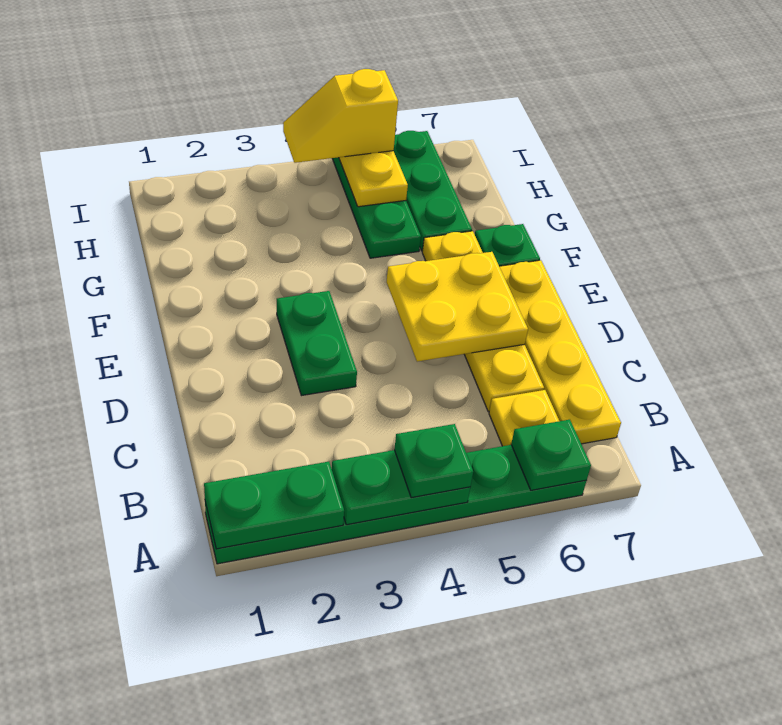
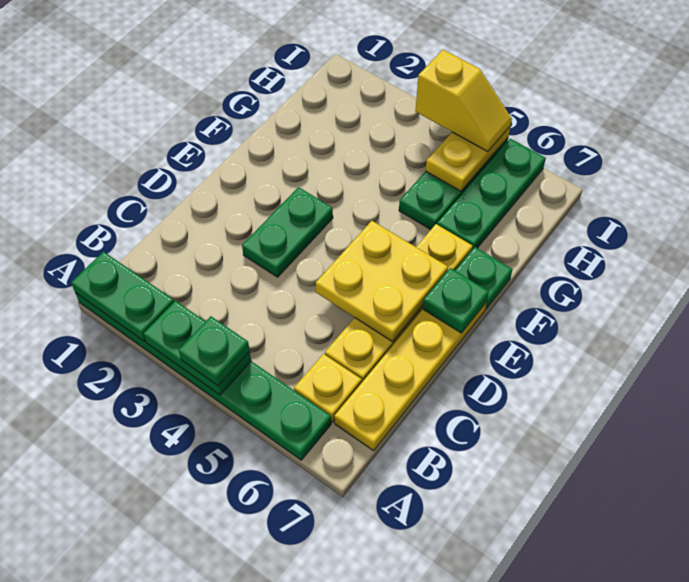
green plate A6 level 2 -> green plate E7 level 2
yellow slope I4:I5 level 3 top 5 -> yellow slope I4:I5 level 3 top 4

